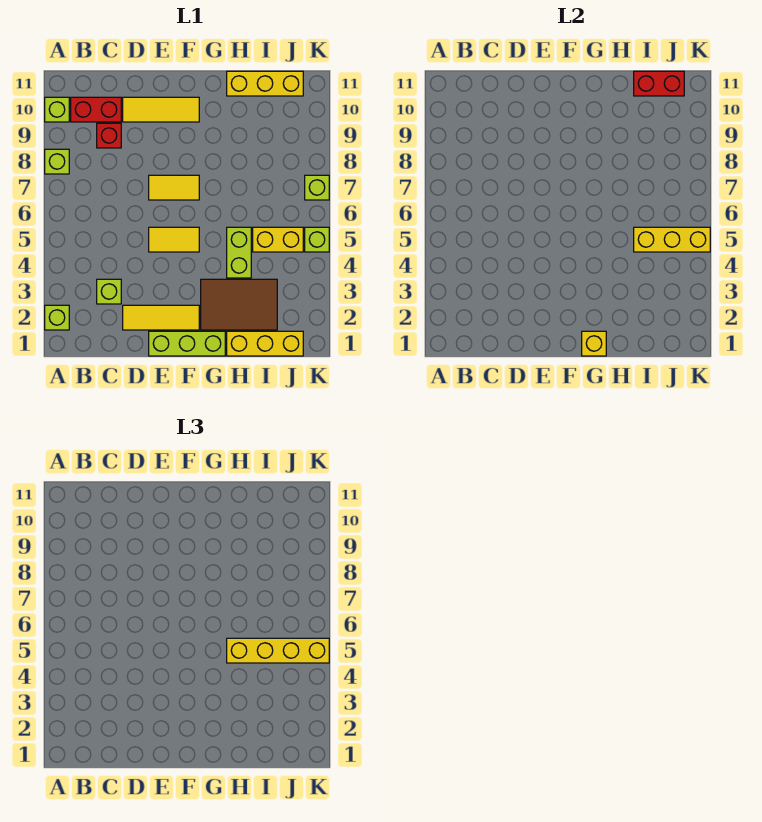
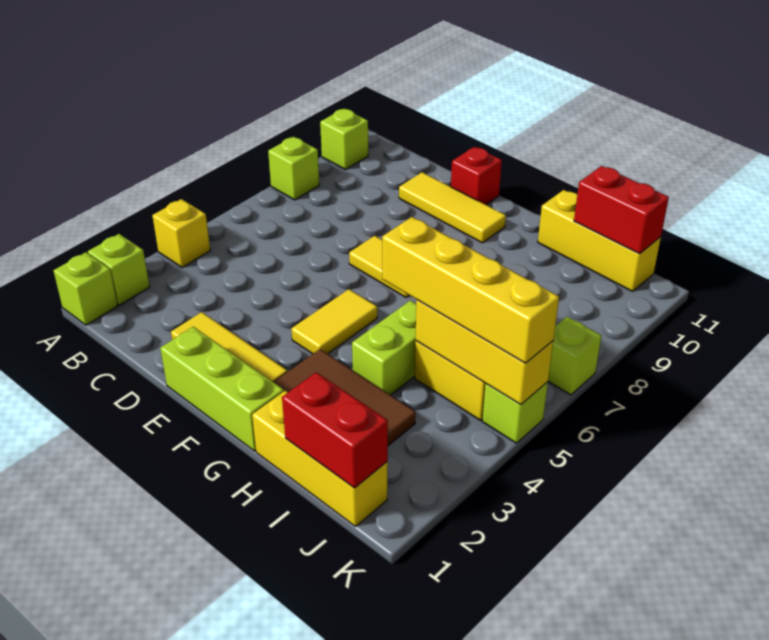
red brick B10:C10 level 1 -> red brick I1:J1 level 2
lime brick C3 level 1 -> lime brick A1 level 1
red brick C9 level 1 -> red brick E11 level 1
yellow tile E5:F5 level 1 -> yellow tile F4:F5 level 1
yellow brick G1 level 2 -> yellow brick A4 level 1

